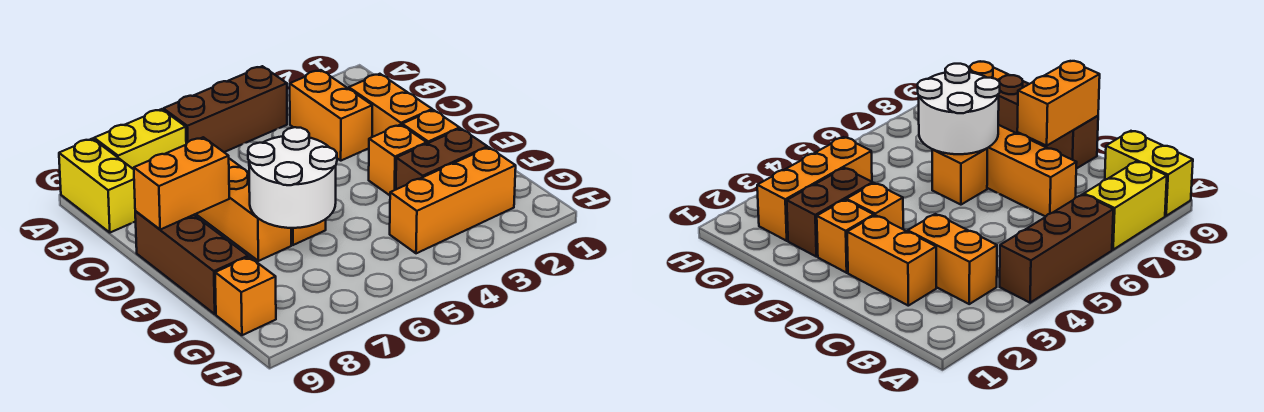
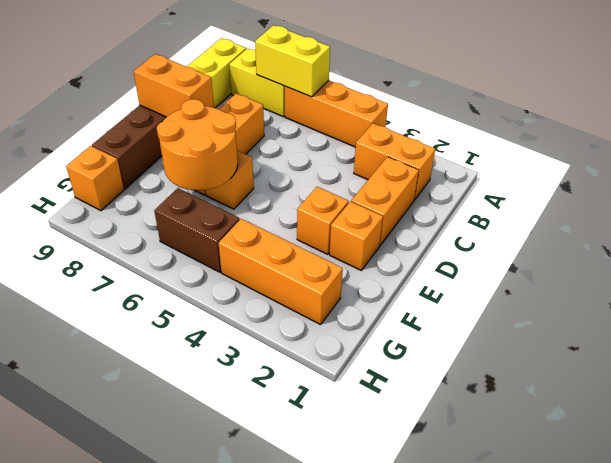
brown brick A4:A6 level 1 -> orange brick A4:A6 level 1
none -> yellow brick A6:A7 level 2
orange brick B3:C3 level 1 -> orange brick B2:B3 level 1
white round brick E6:F7 level 2 -> orange round brick E6:F7 level 2
brown brick F2:F3 level 1 -> brown brick G5:G6 level 1

